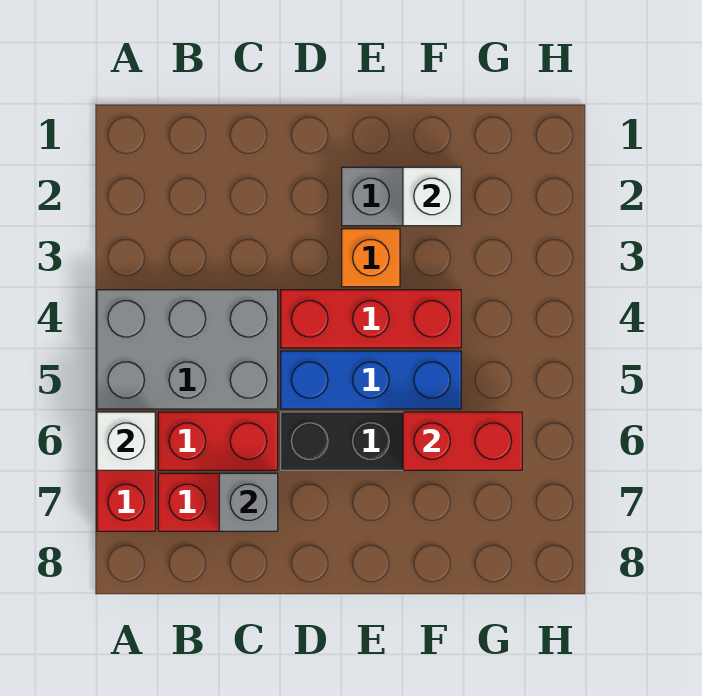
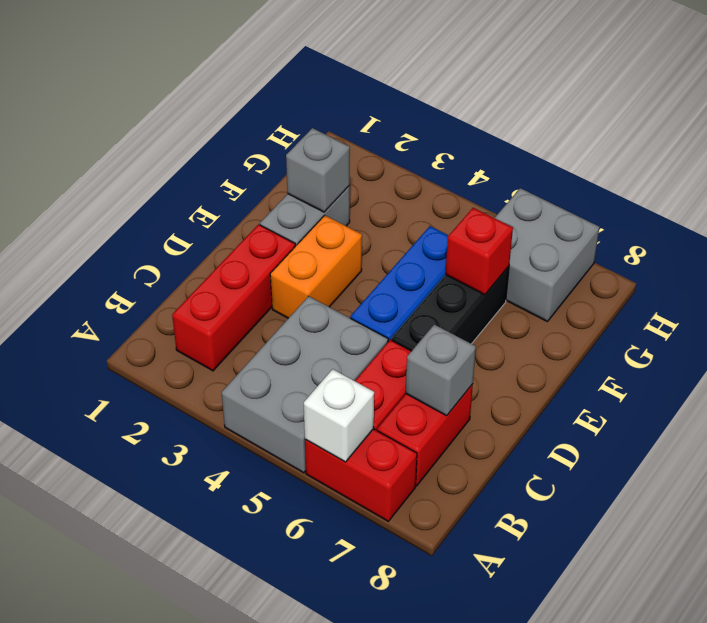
red brick D4:F4 level 1 -> red brick B2:D2 level 1
orange brick E3 level 1 -> orange brick D3:E3 level 1
white brick F2 level 2 -> grey brick F2 level 2
red brick F6:G6 level 2 -> red brick F6 level 2
none -> grey brick G6:H7 level 1

